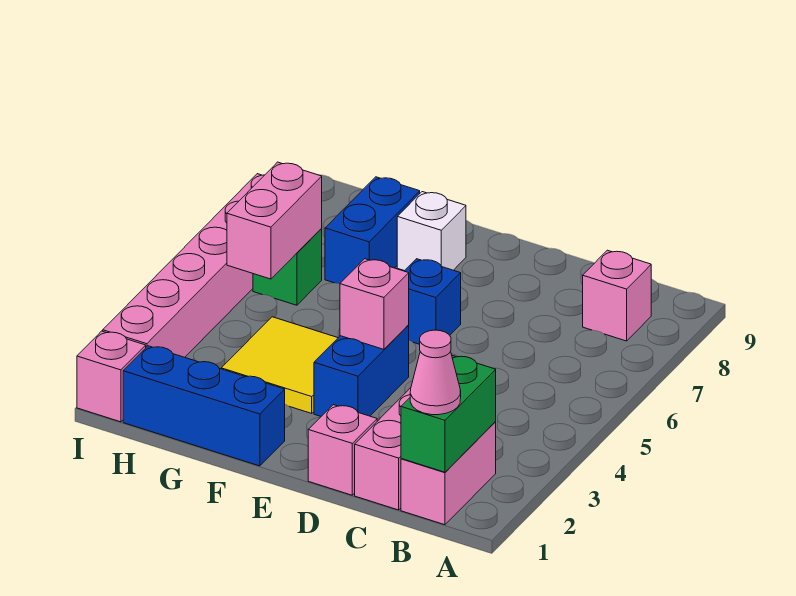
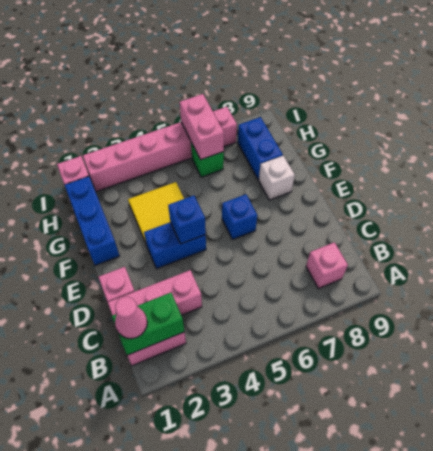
pink brick E4 level 2 -> blue brick E4 level 2
blue brick G7:G8 level 1 -> blue brick G8:H8 level 1
pink brick H5:H6 level 2 -> pink brick H6:I6 level 2

